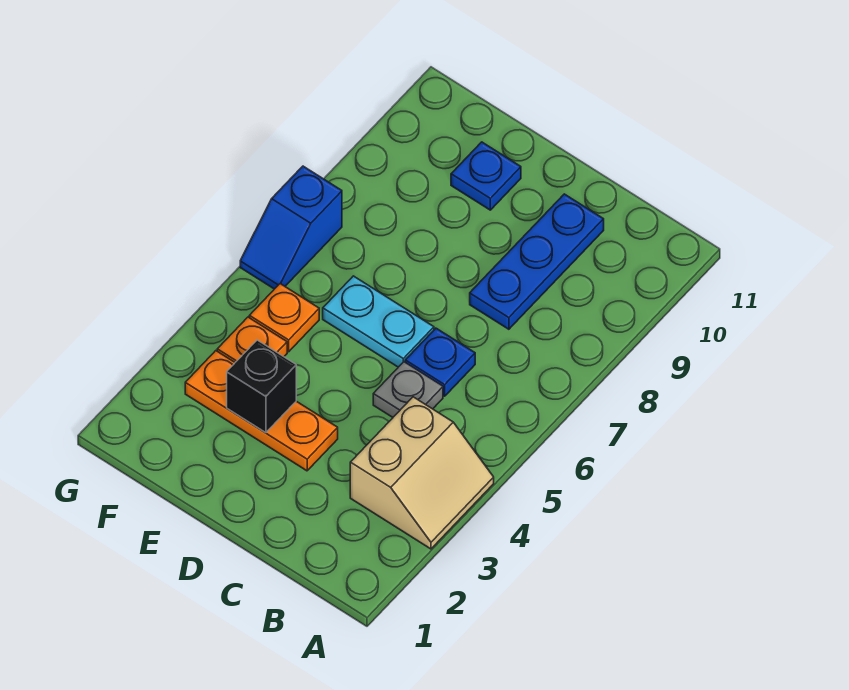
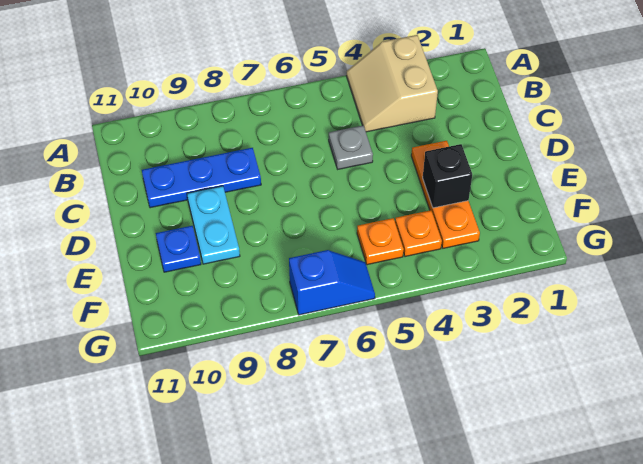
tan slope A3:B4 level 1 top B -> tan slope A3:B4 level 1 top 3
blue plate C6 level 1 -> none
cyan plate D6:E6 level 1 -> cyan plate D9:E9 level 1

